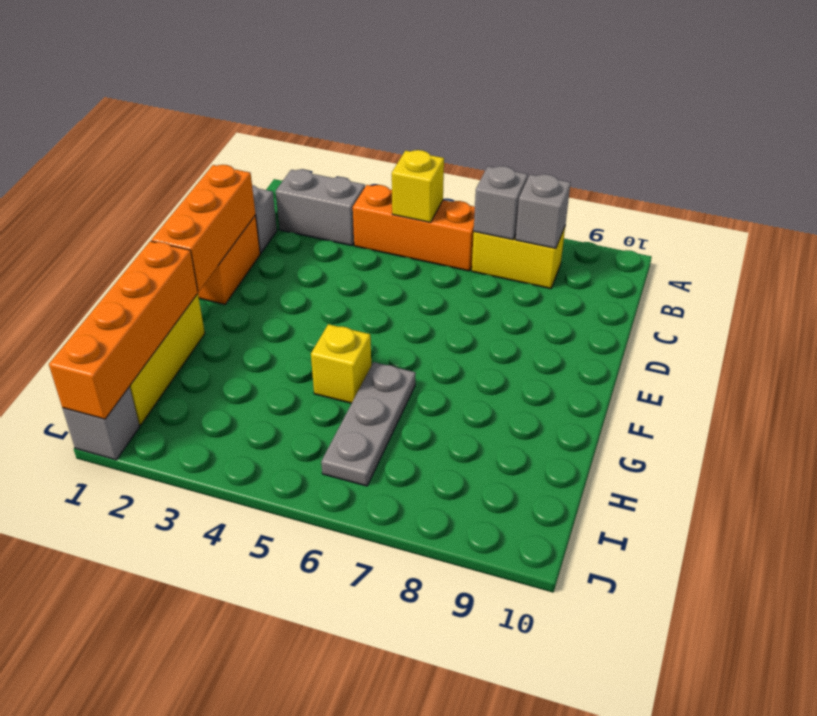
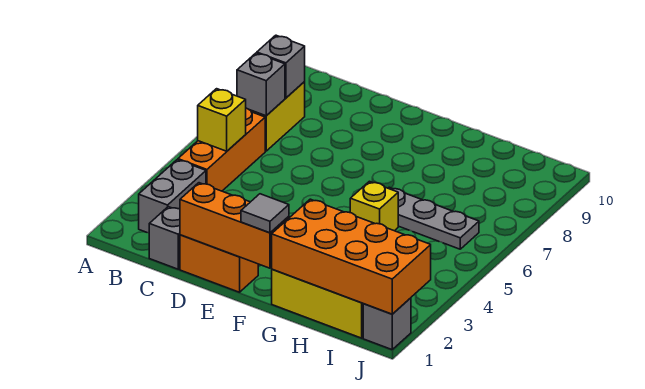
none -> grey tile F1 level 3
orange brick G1:J1 level 2 -> orange brick G1:J2 level 2

